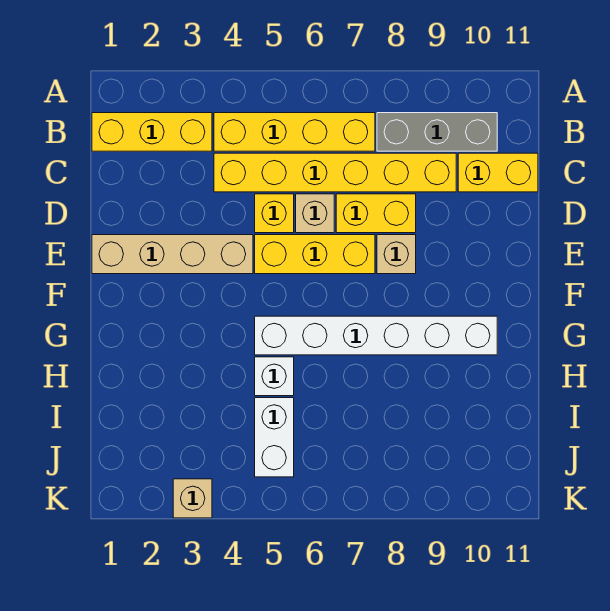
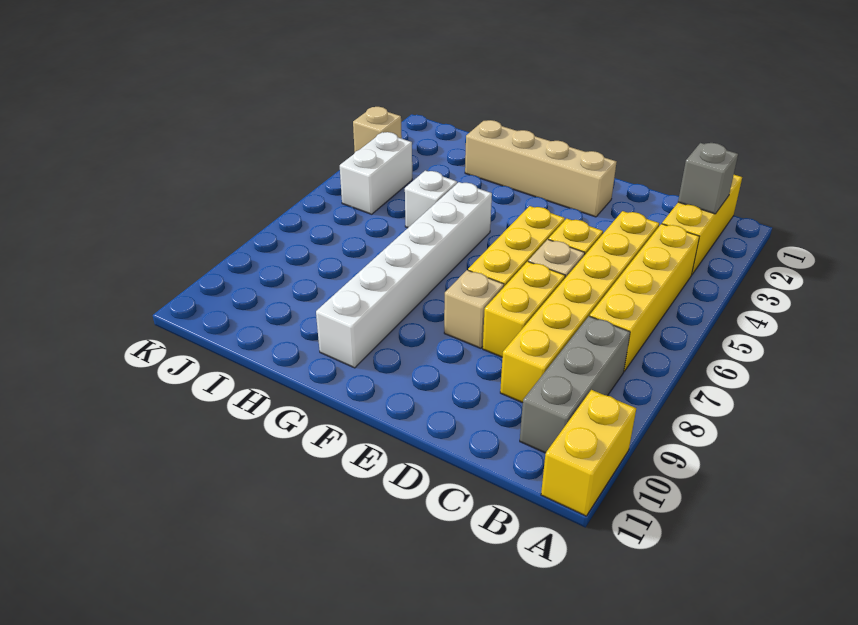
none -> grey brick B2 level 2
yellow brick C10:C11 level 1 -> yellow brick A10:A11 level 1
tan brick E1:E4 level 1 -> tan brick E2:H2 level 1
white brick I5:J5 level 1 -> white brick J4:J5 level 1

